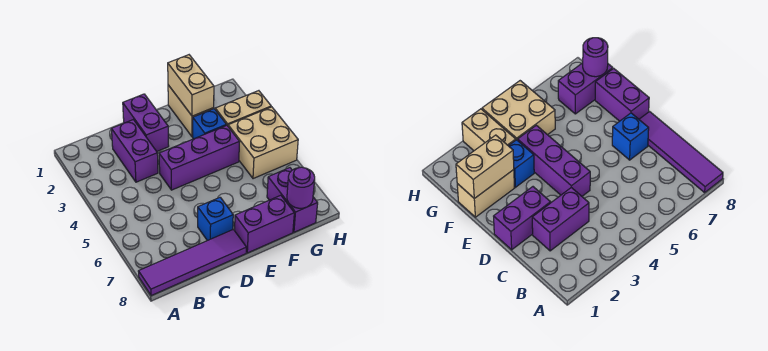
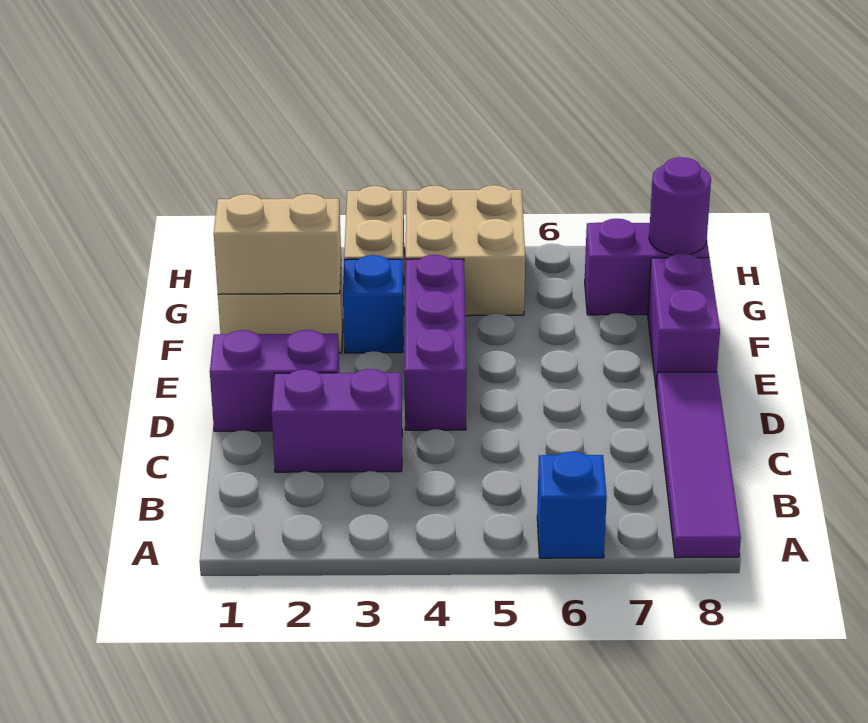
blue brick D7 level 1 -> blue brick A6 level 1

